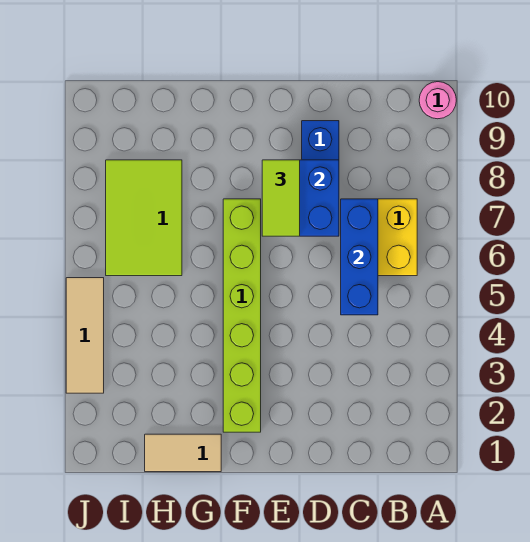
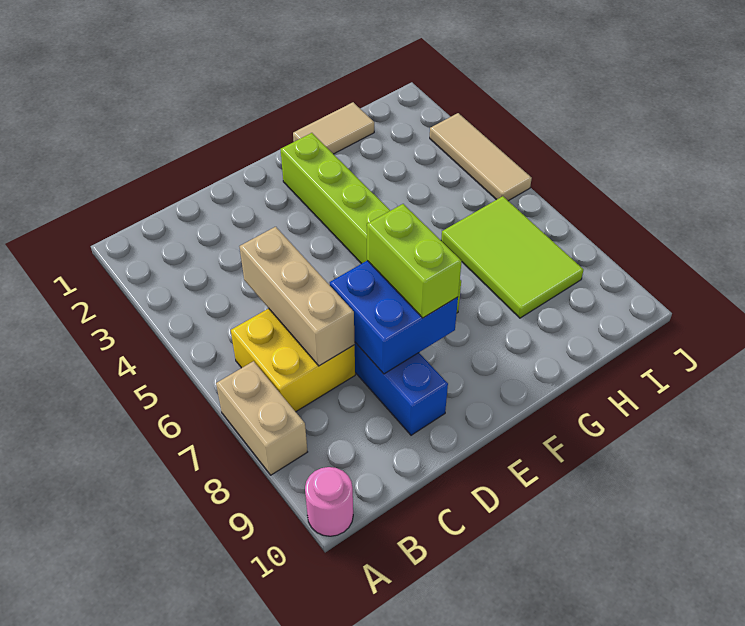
none -> tan brick A7:A8 level 1
blue brick C5:C7 level 2 -> tan brick C5:C7 level 2
lime tile E7:E8 level 3 -> lime brick E7:E8 level 3

